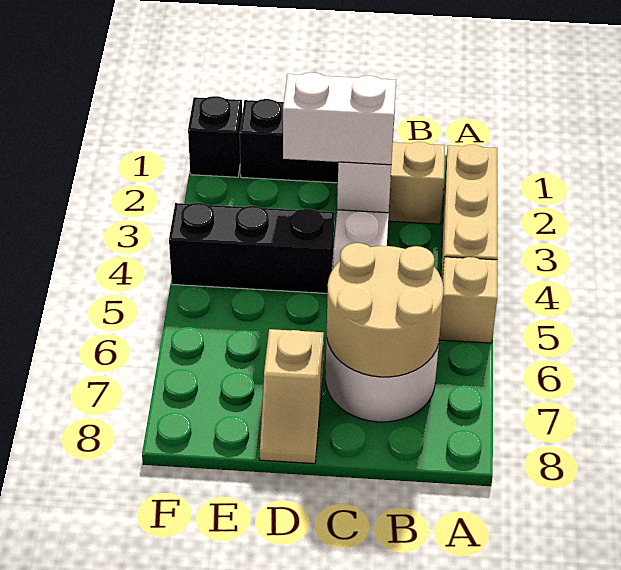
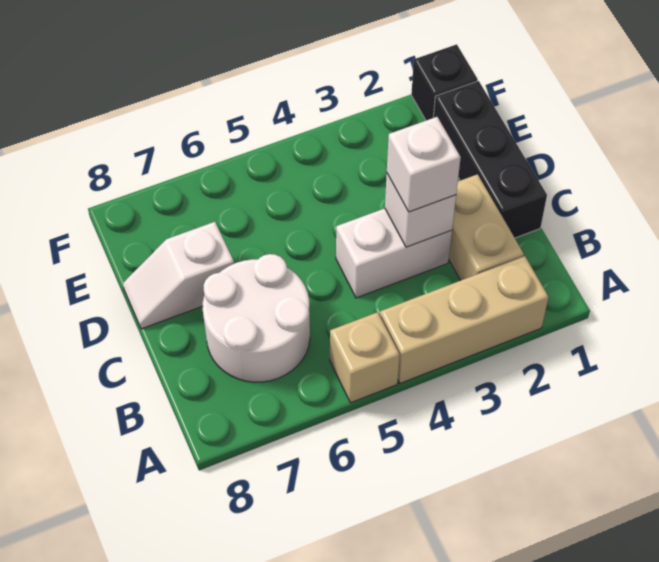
tan round brick B6:C7 level 2 -> none
white brick C3:D3 level 3 -> white brick C3 level 3
black brick D4:F4 level 1 -> none
tan slope D7:D8 level 1 top 7 -> white slope D7:D8 level 1 top 7

